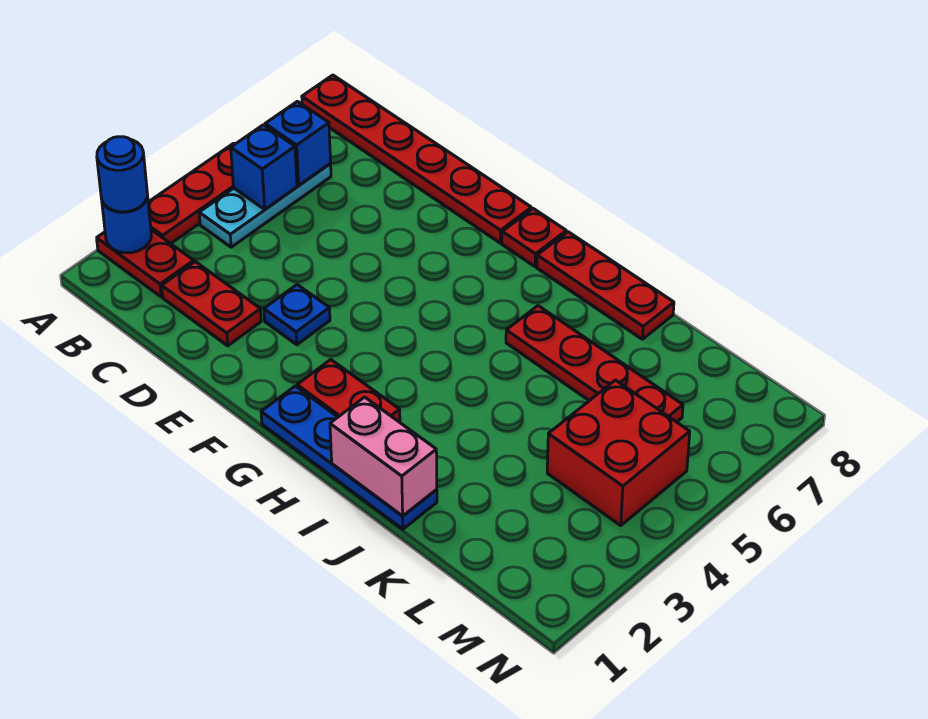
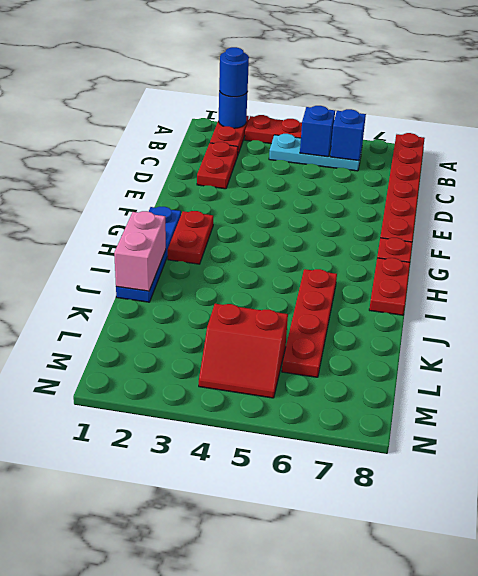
blue plate E3 level 1 -> none
red plate H8:J8 level 1 -> red plate H8:I8 level 1
red brick L4:M5 level 1 -> red slope L4:M5 level 1 top L

